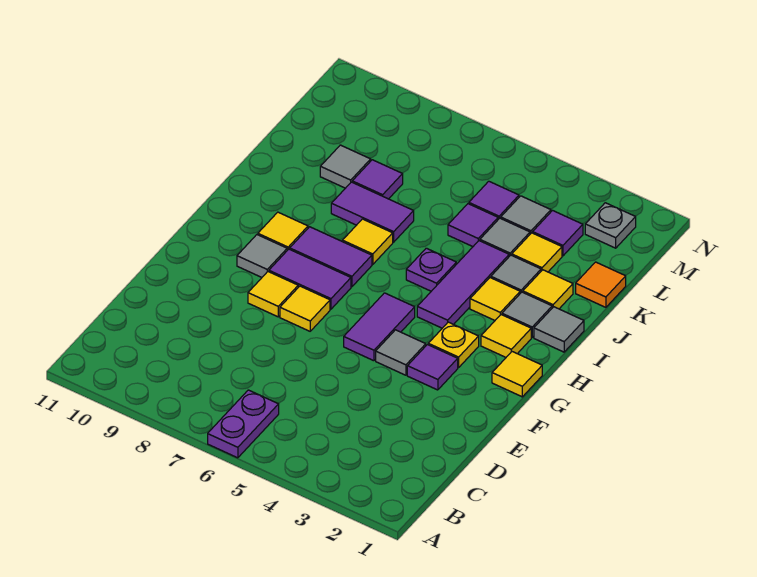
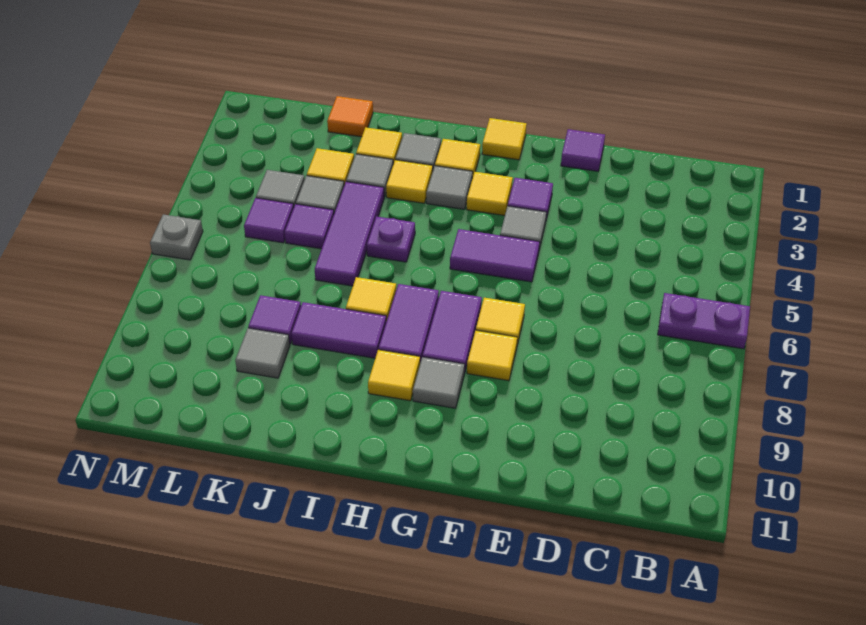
yellow plate G3 level 1 -> yellow tile G3 level 1
purple tile H4:J4 level 1 -> purple tile J4:J6 level 1
grey tile I1 level 1 -> grey tile H3 level 1
purple tile J7:J8 level 1 -> purple tile I8:J8 level 1
purple tile L3 level 1 -> purple tile E1 level 1
grey plate M2 level 1 -> grey plate N6 level 1

